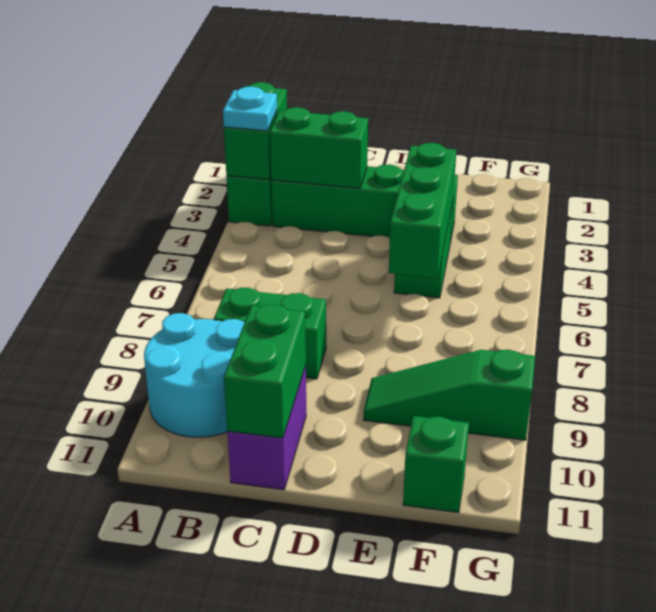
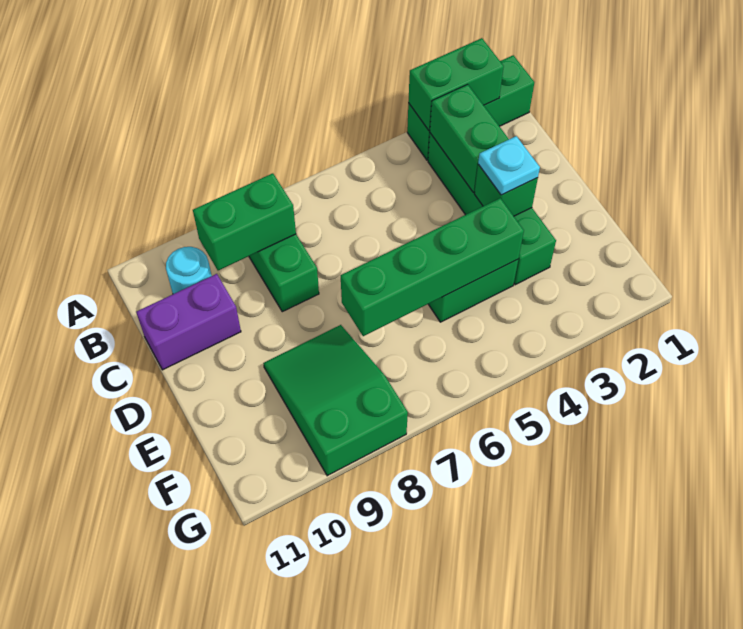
cyan plate A3 level 3 -> cyan plate D3 level 3
cyan round brick A9:B10 level 1 -> cyan round brick B10 level 1
green brick C10:C11 level 2 -> green brick B8:B9 level 2
green brick E4:E6 level 2 -> green brick E4:E7 level 2
green slope E9:G9 level 1 top G -> green slope E8:G9 level 1 top G
green brick F11 level 1 -> green brick D3 level 2

